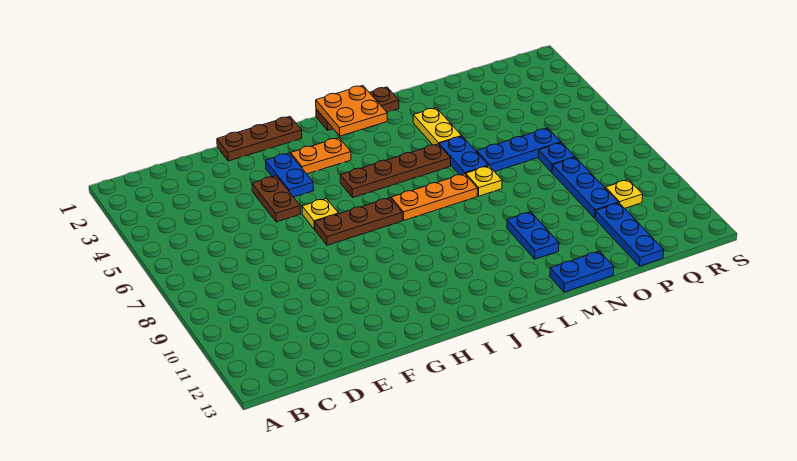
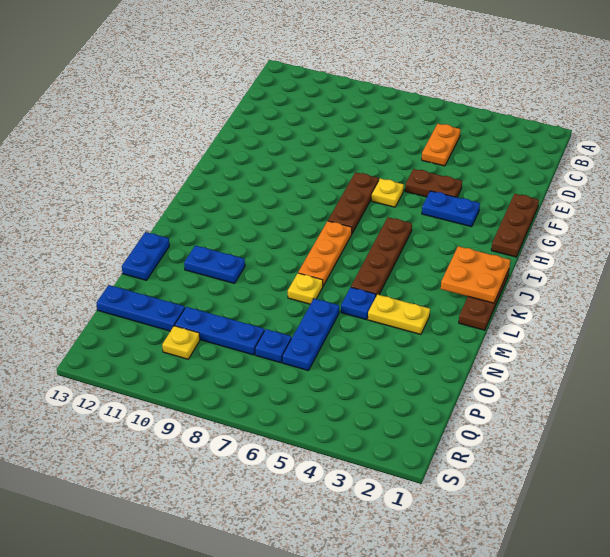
orange plate H3:I3 level 1 -> orange plate C5:D5 level 1
blue plate M5:M6 level 1 -> blue plate M5 level 1

